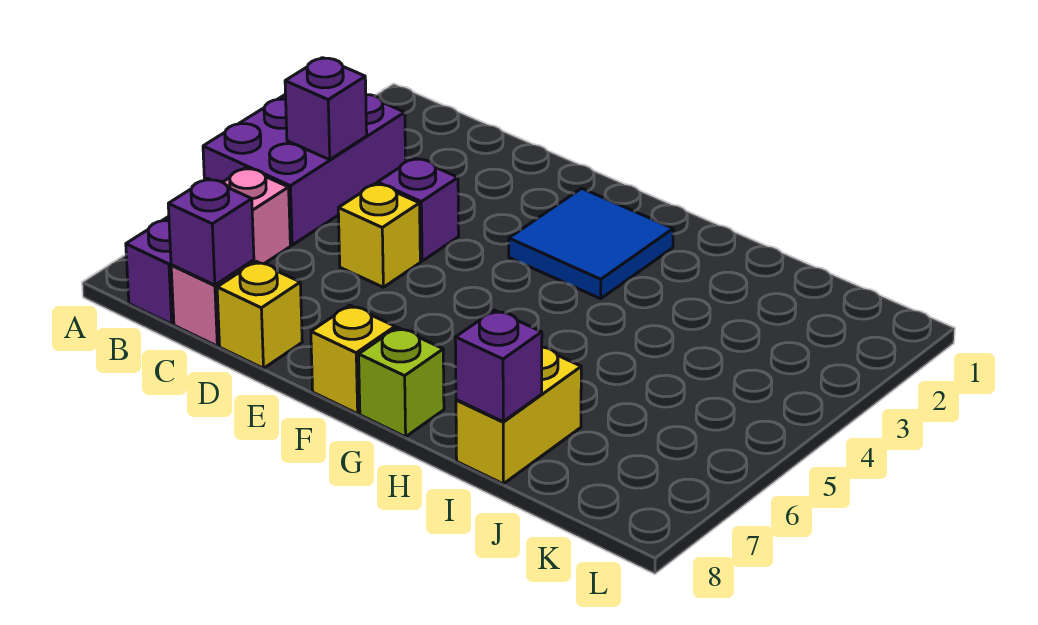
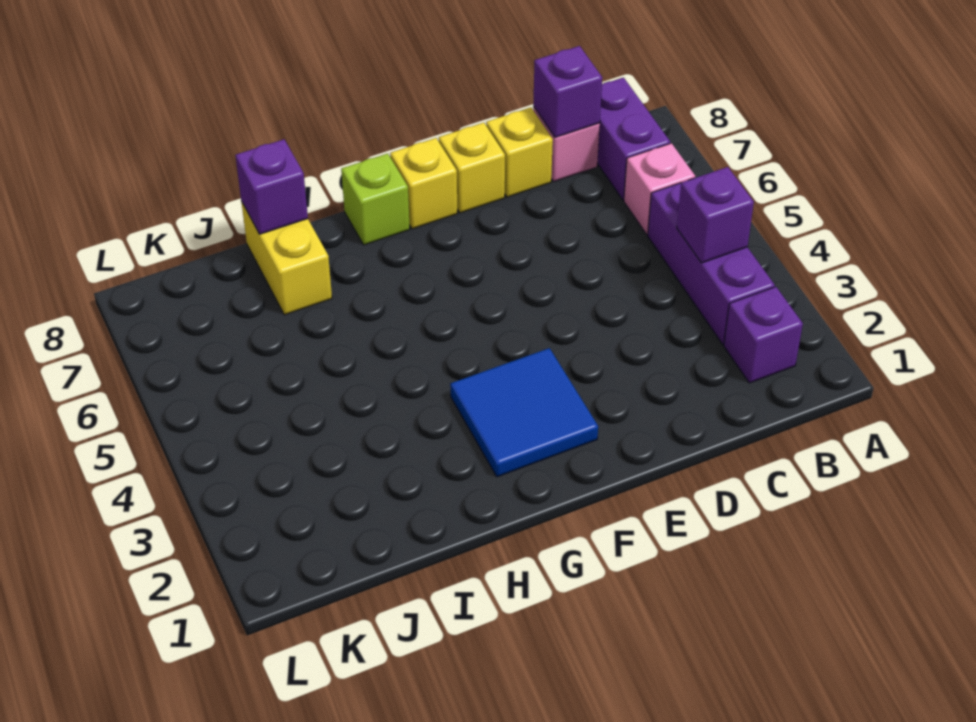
purple brick A3:B5 level 1 -> purple brick B3:B5 level 1
purple brick D4 level 1 -> purple brick B2 level 1
yellow brick D5 level 1 -> yellow brick E8 level 1

